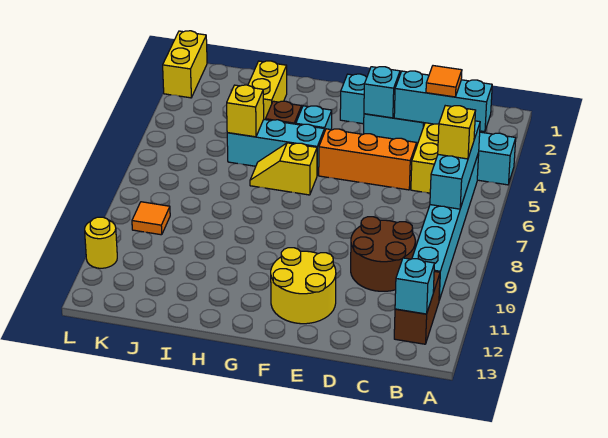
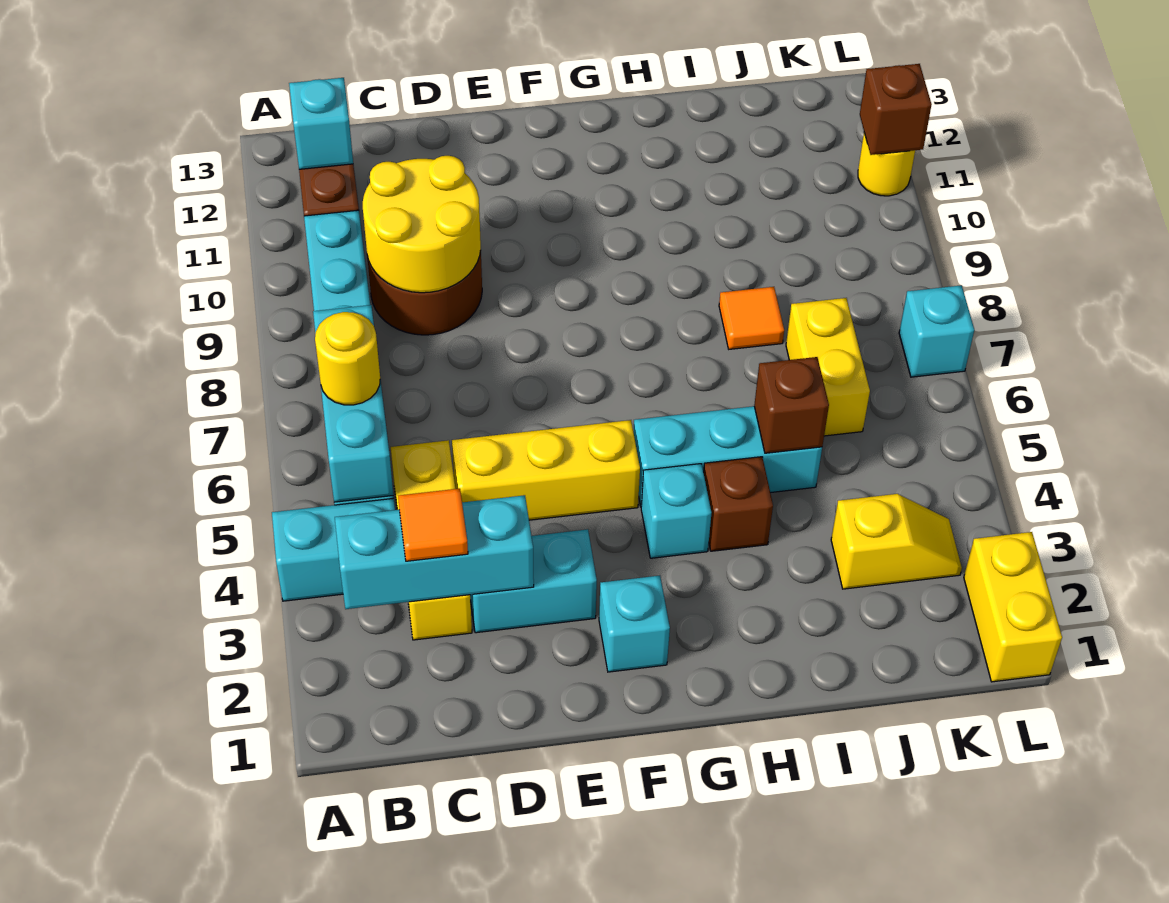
yellow brick B6 level 3 -> yellow round brick B6 level 3
orange brick D5:F5 level 1 -> yellow brick D5:F5 level 1
cyan brick E3 level 2 -> cyan brick L7 level 1
yellow round brick E11:F12 level 1 -> yellow round brick C9:D10 level 2
yellow slope G6:H6 level 1 top G -> yellow slope J3:K3 level 1 top J
yellow brick I2:I3 level 1 -> yellow brick J6:J7 level 1
yellow brick I5 level 2 -> brown brick I5 level 2
orange tile K9 level 1 -> orange tile I8 level 1
none -> brown brick L11 level 2

